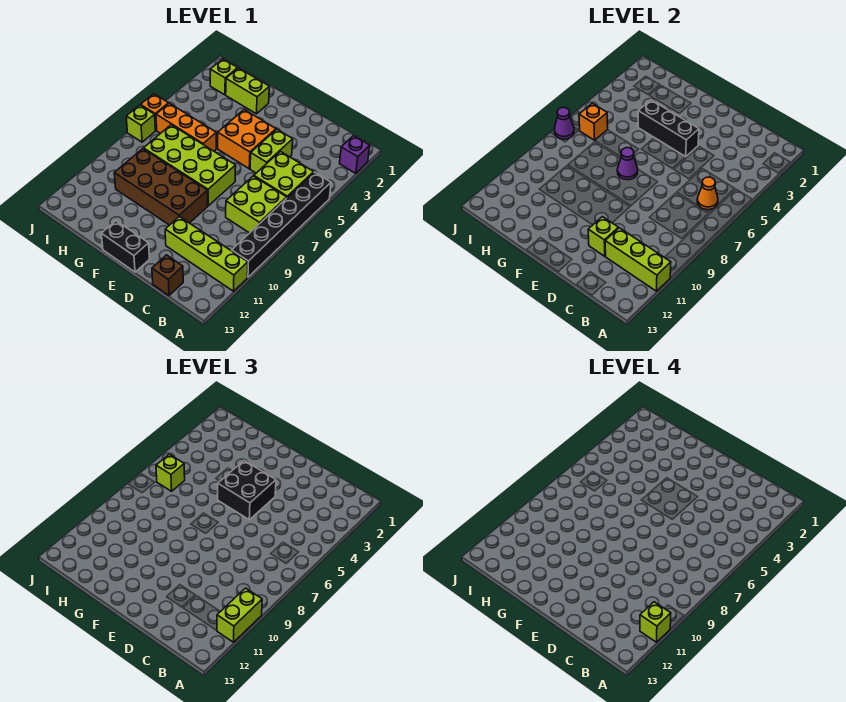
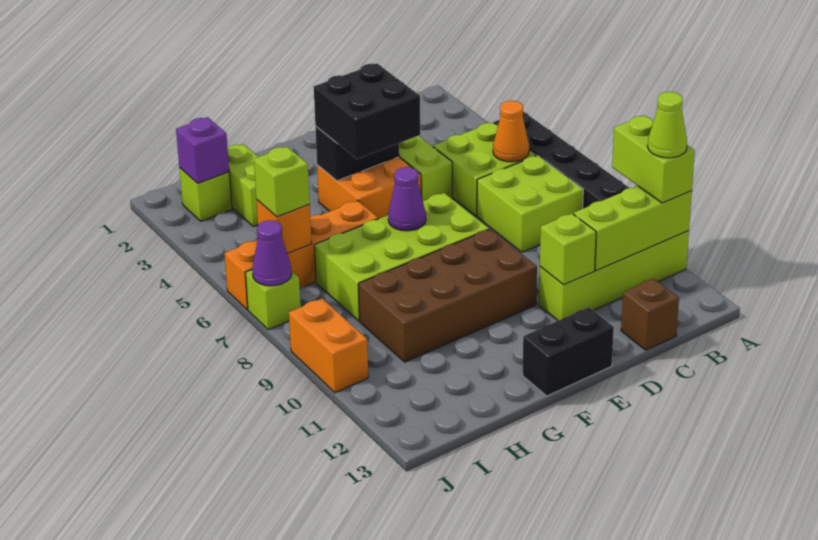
purple brick A2 level 1 -> purple brick I2 level 2
lime brick A11 level 4 -> lime cone A11 level 4
black brick E4:G4 level 2 -> black brick E4:F4 level 2
lime brick G2:H2 level 1 -> lime brick H2:H3 level 1
none -> orange brick J9:J10 level 1

